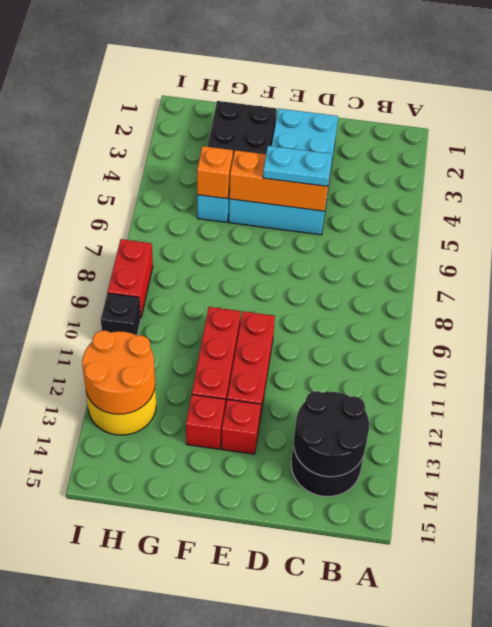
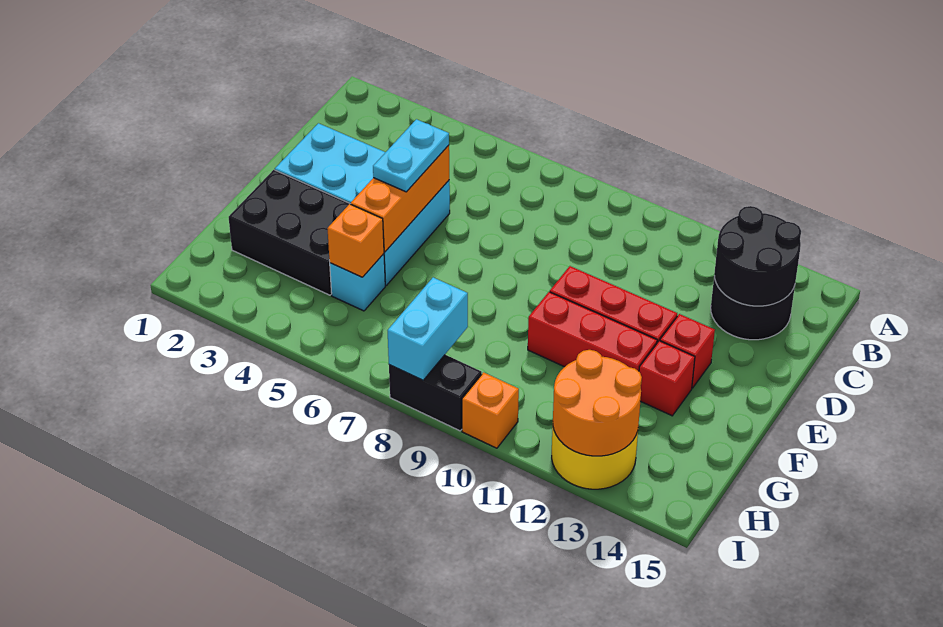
none -> cyan brick H8:I8 level 2
red brick I8:I9 level 1 -> black brick I8:I9 level 1
black brick I10 level 1 -> orange brick I10 level 1

